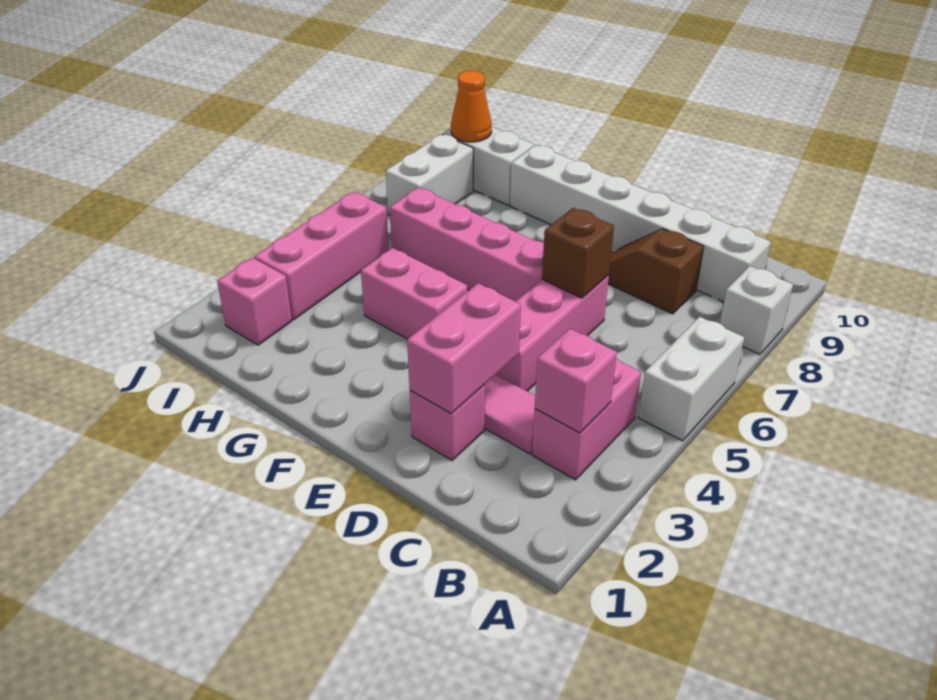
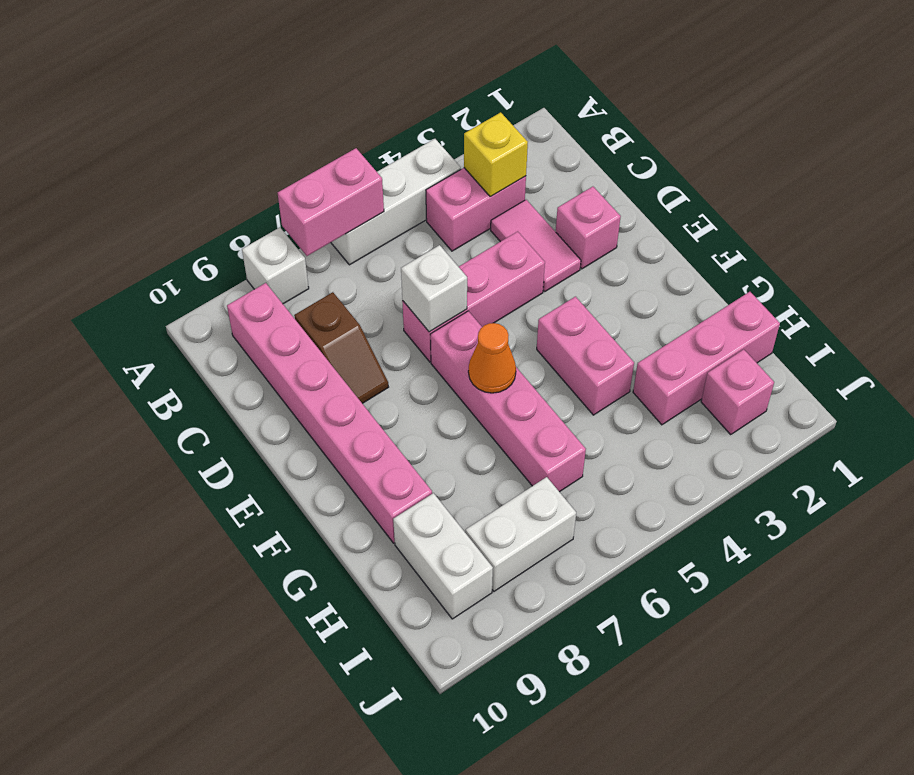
white brick A5:A6 level 1 -> white brick A4:A6 level 1
pink brick B3 level 2 -> yellow brick B3 level 2
white brick B9:G9 level 1 -> pink brick B9:G9 level 1
pink brick D2:D3 level 2 -> pink brick A6:A7 level 2
brown brick D6 level 2 -> white brick D6 level 2
pink brick I3:I5 level 1 -> pink brick H1:H3 level 1
orange cone I9 level 2 -> orange cone F6 level 2

